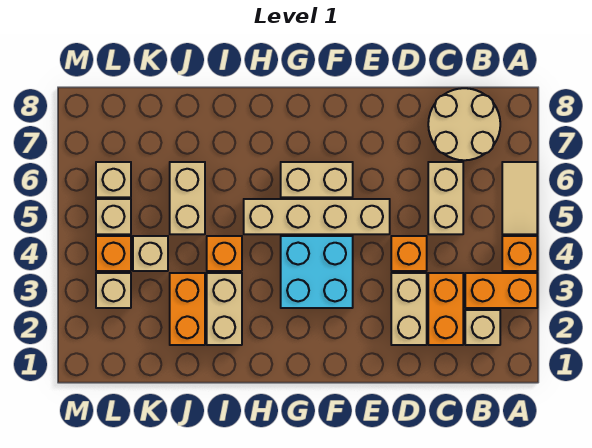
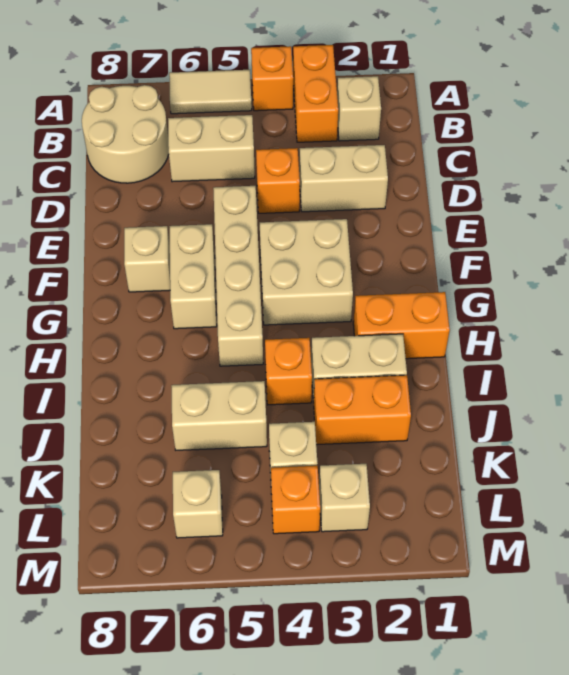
orange brick C2:C3 level 1 -> orange brick H1:H2 level 1
cyan brick F3:G4 level 1 -> tan brick F3:G4 level 1
tan brick L5 level 1 -> tan brick F7 level 1

